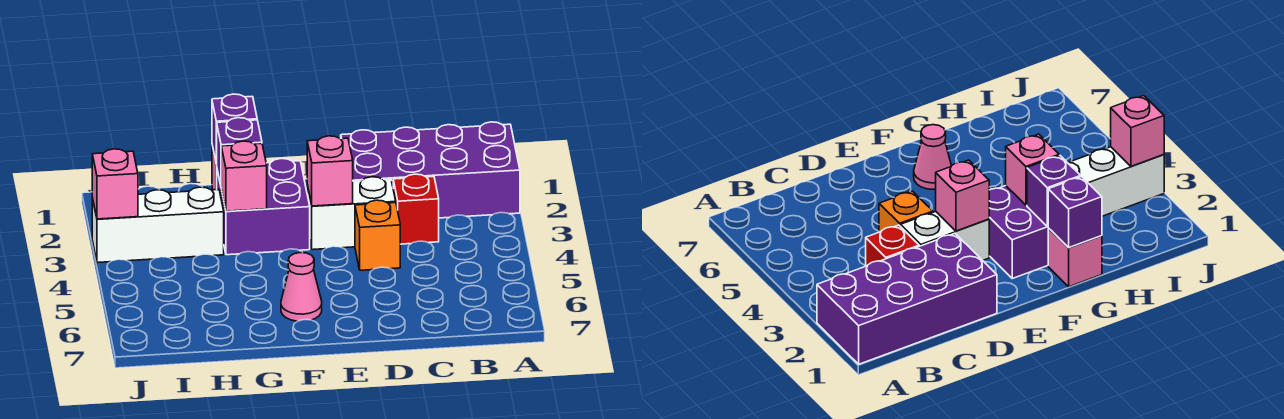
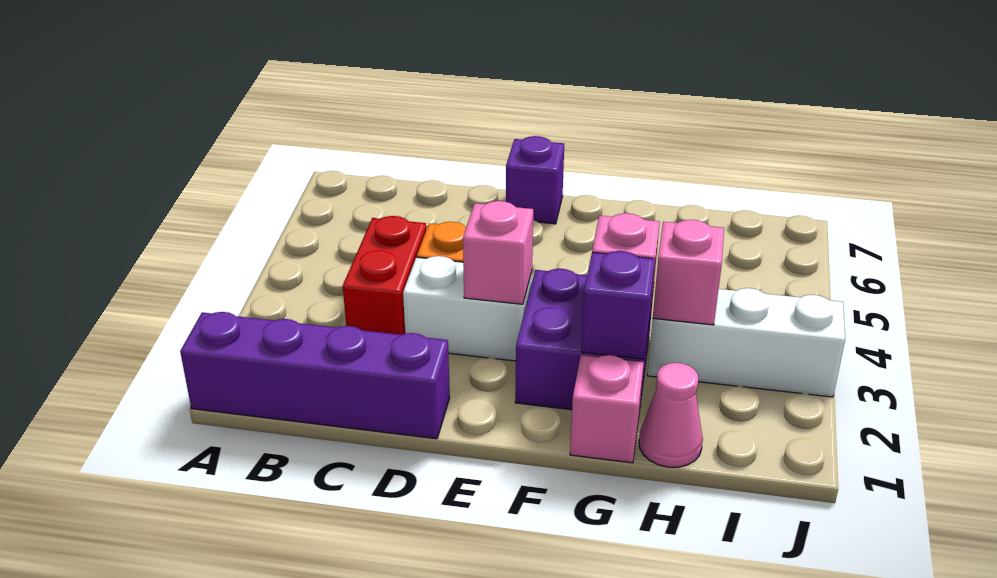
purple brick A1:D2 level 1 -> purple brick A1:D1 level 1
red brick C3 level 1 -> red brick C3:C4 level 1
pink cone F6 level 1 -> pink cone H1 level 1
purple brick G1 level 2 -> purple brick E7 level 1
pink brick J3 level 2 -> pink brick H3 level 2

